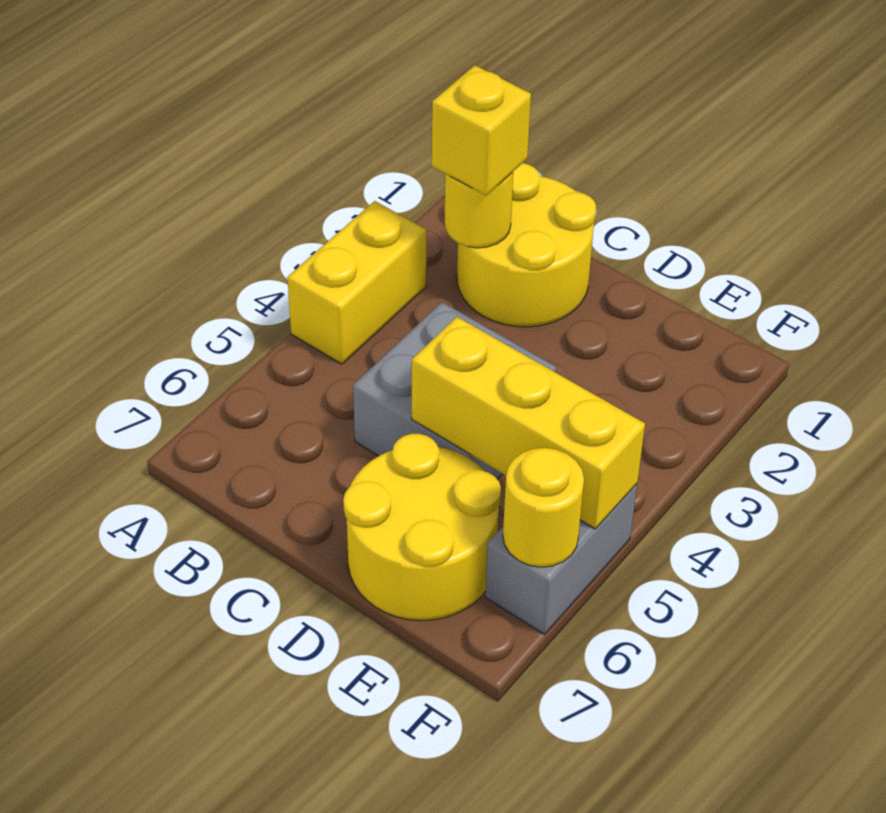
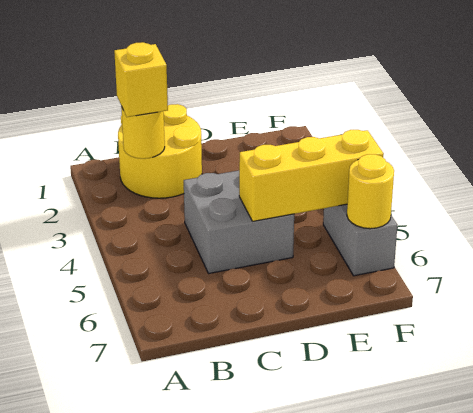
yellow brick A3:A4 level 1 -> none
yellow round brick D6:E7 level 1 -> none

